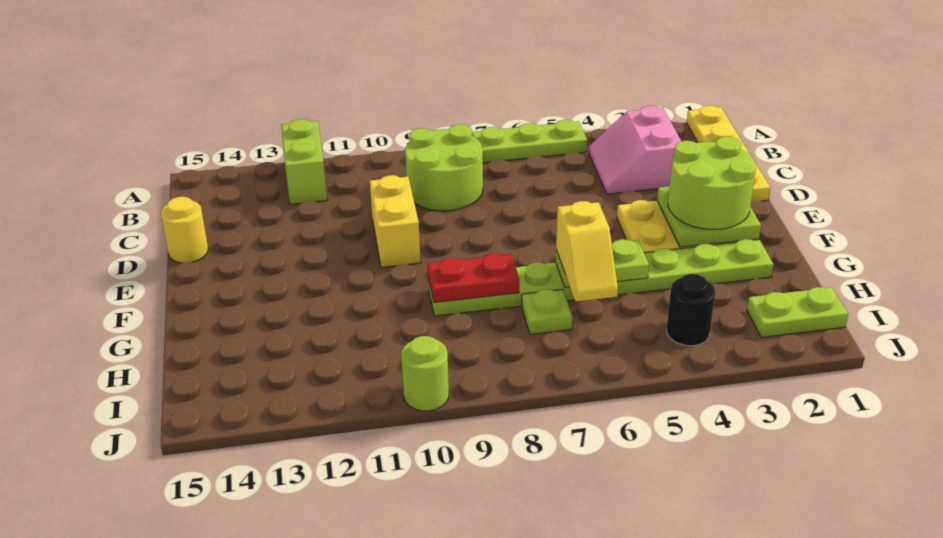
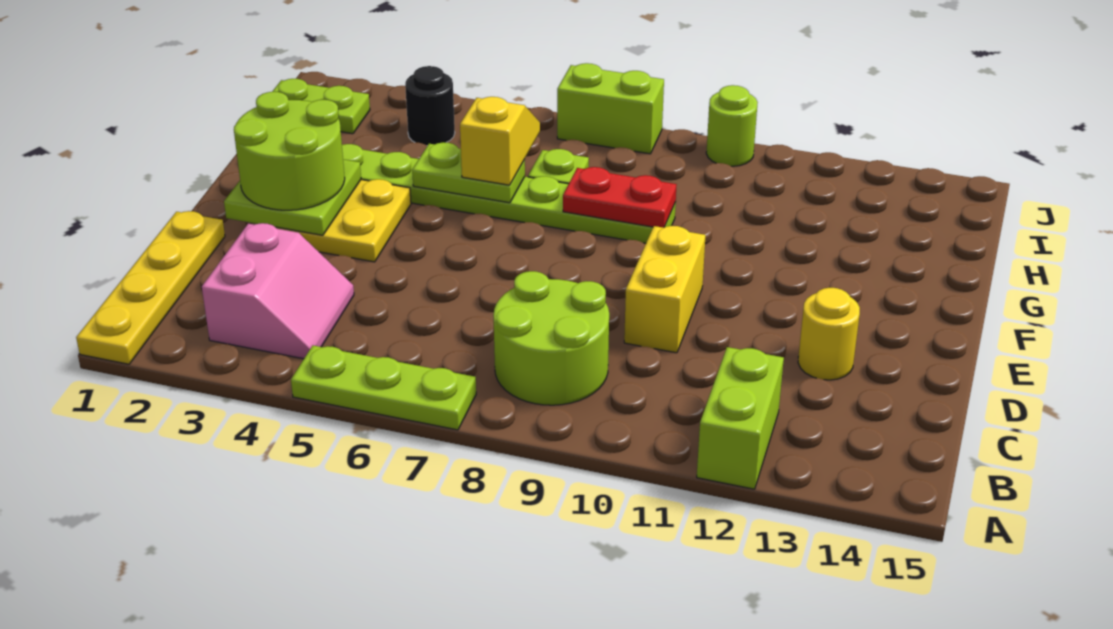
yellow round brick D15 level 1 -> yellow round brick D13 level 1
none -> lime brick J7:J8 level 1

